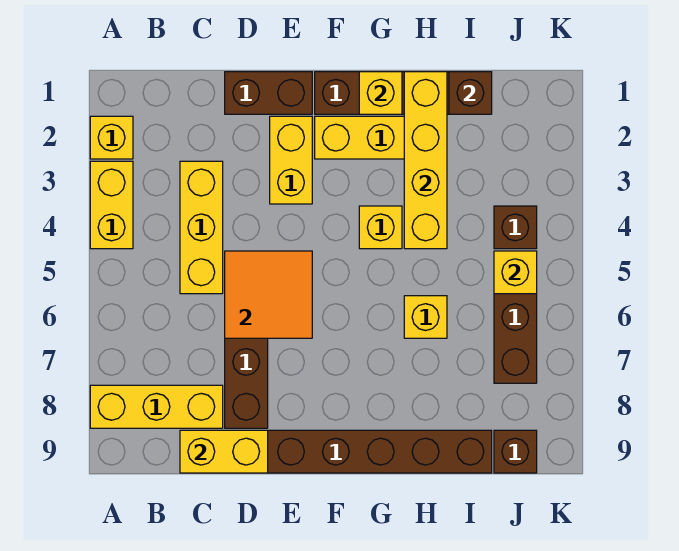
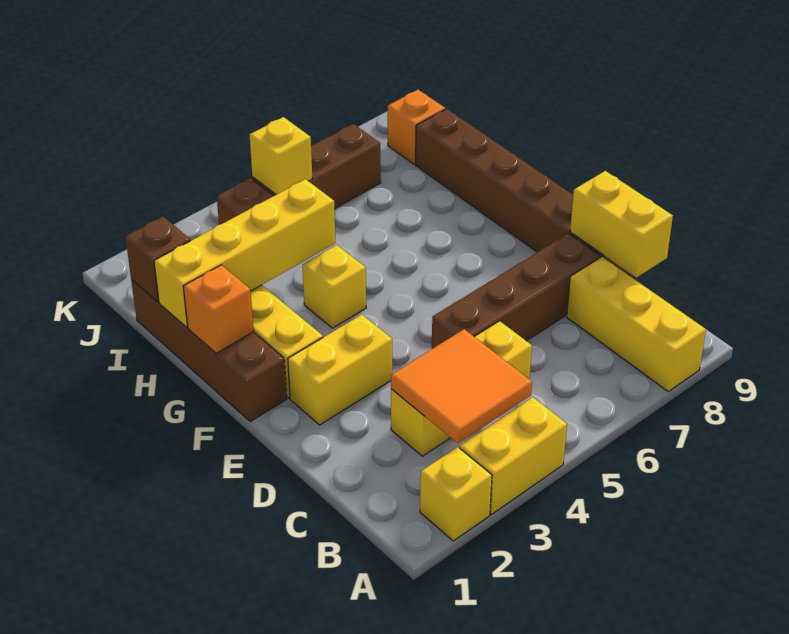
brown brick D1:E1 level 1 -> none
orange tile D5:E6 level 2 -> orange tile B3:C4 level 2
yellow brick G1 level 2 -> orange brick G1 level 2
yellow brick H6 level 1 -> none
brown brick J9 level 1 -> orange brick J9 level 1

